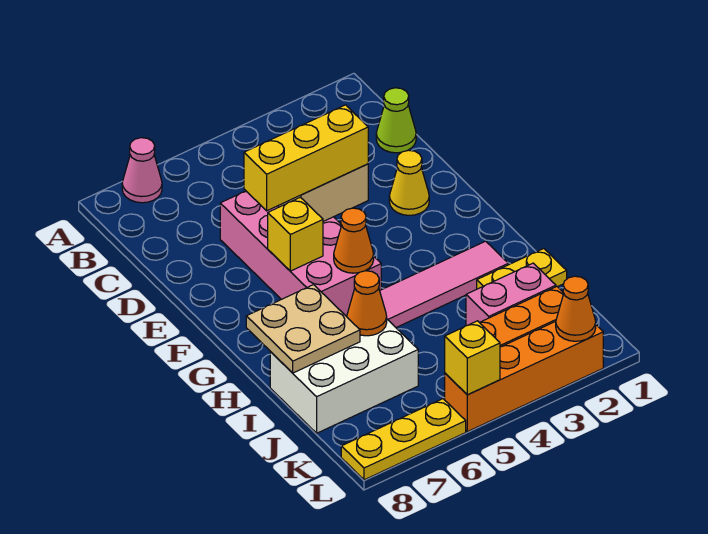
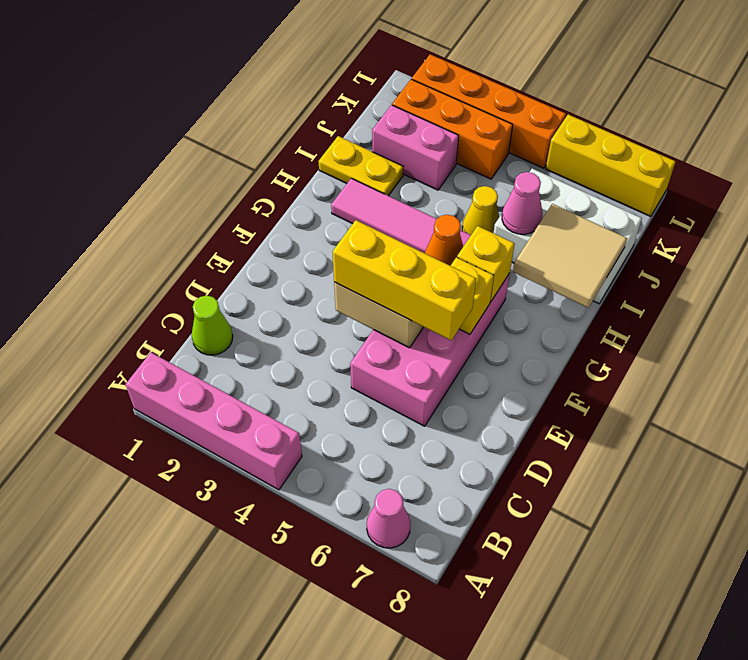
none -> pink brick A1:A4 level 1
yellow cone E2 level 1 -> yellow cone I5 level 1
tan plate H7:I8 level 2 -> tan tile H7:I8 level 2
orange cone I6 level 2 -> pink cone I6 level 2
orange cone L2 level 2 -> none
yellow brick L5 level 2 -> yellow brick G6 level 2
yellow plate L6:L8 level 1 -> yellow brick L6:L8 level 1

